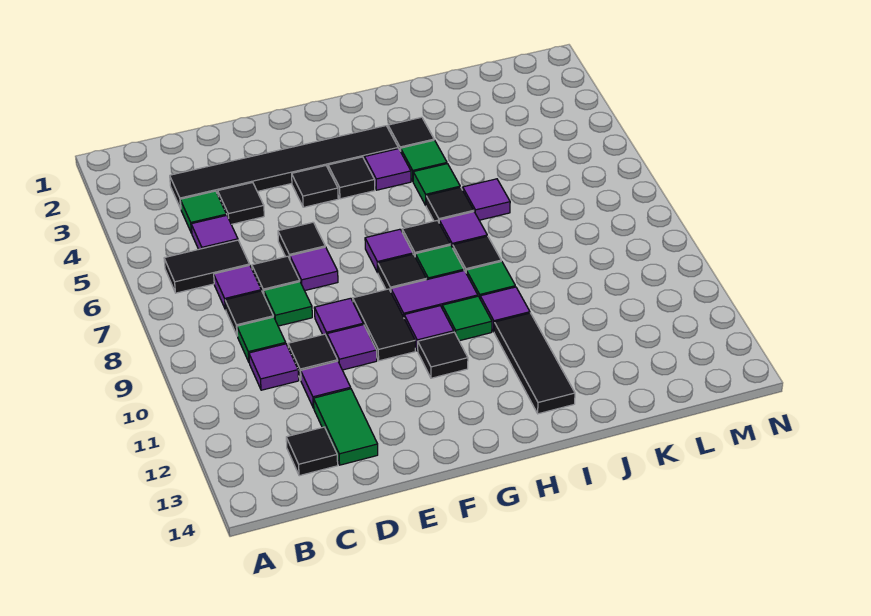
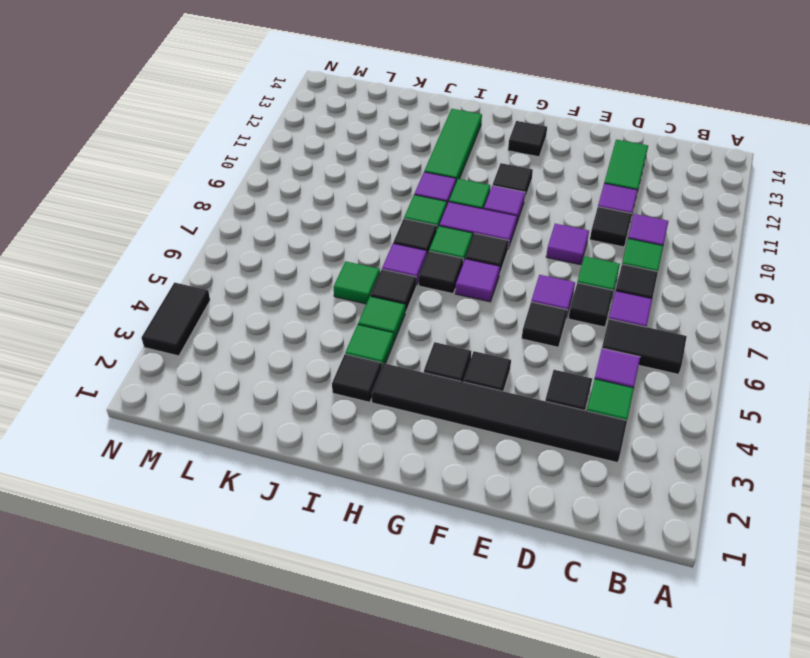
black tile C13 level 1 -> black tile G13 level 1
purple tile E10 level 1 -> none
black tile F9:F10 level 1 -> black tile N3:N4 level 1
purple tile H4 level 1 -> none
black tile I11:I13 level 1 -> green tile I11:I13 level 1
purple tile J6 level 1 -> green tile J6 level 1

